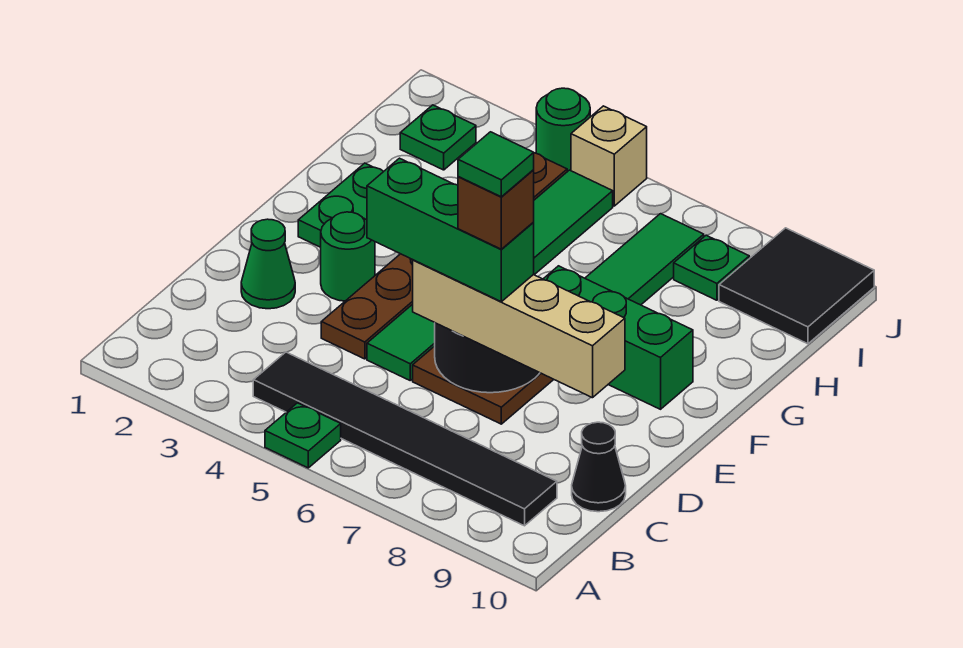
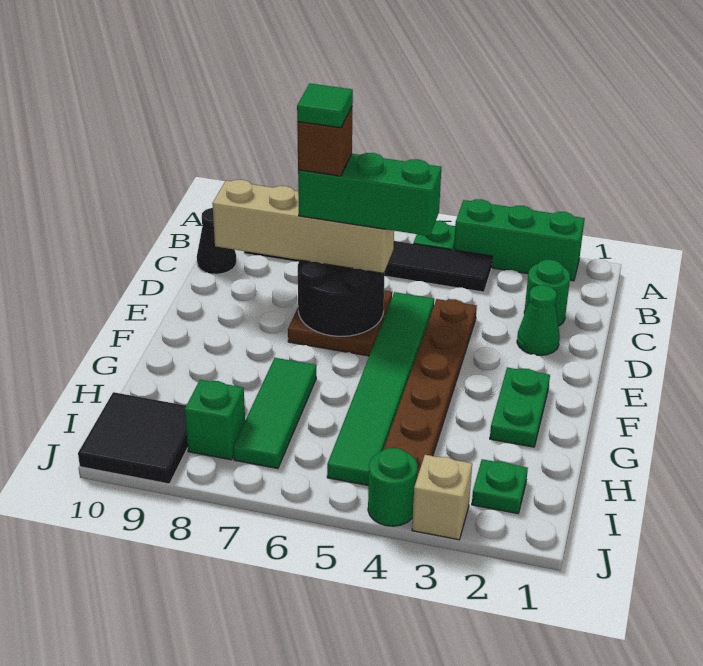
green round brick E3 level 1 -> green round brick C2 level 1
green brick F7:F9 level 1 -> green brick A2:A4 level 1
green plate I8 level 1 -> green brick I8 level 1
tan brick J5 level 1 -> tan brick J3 level 1

